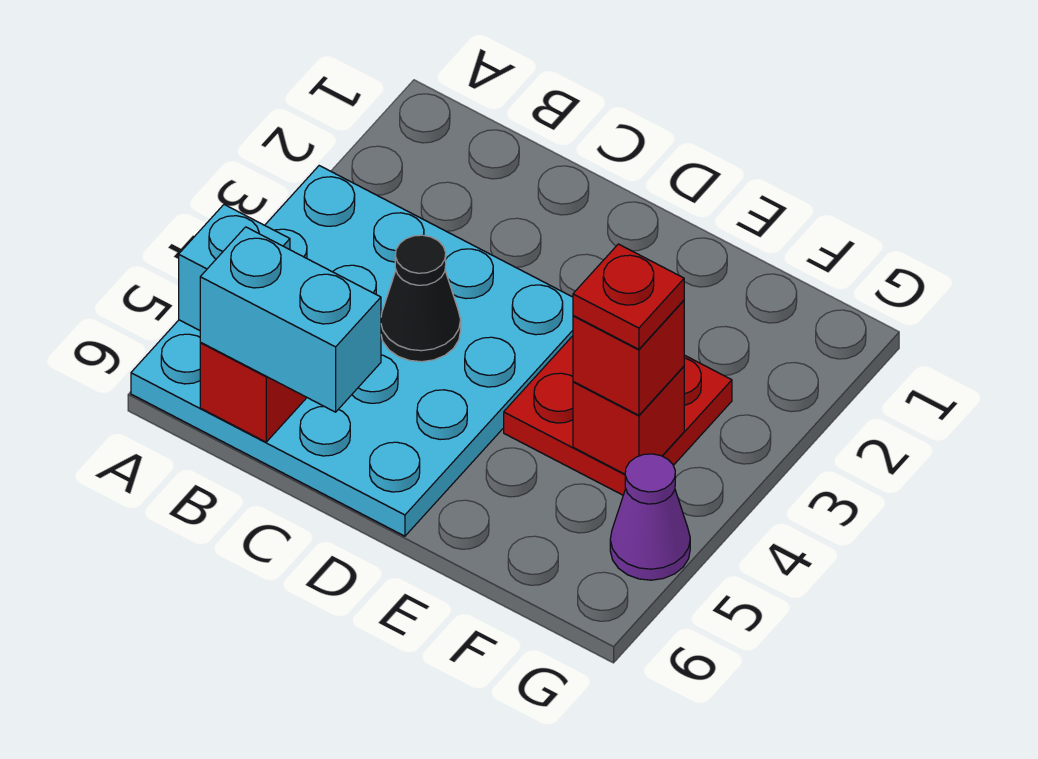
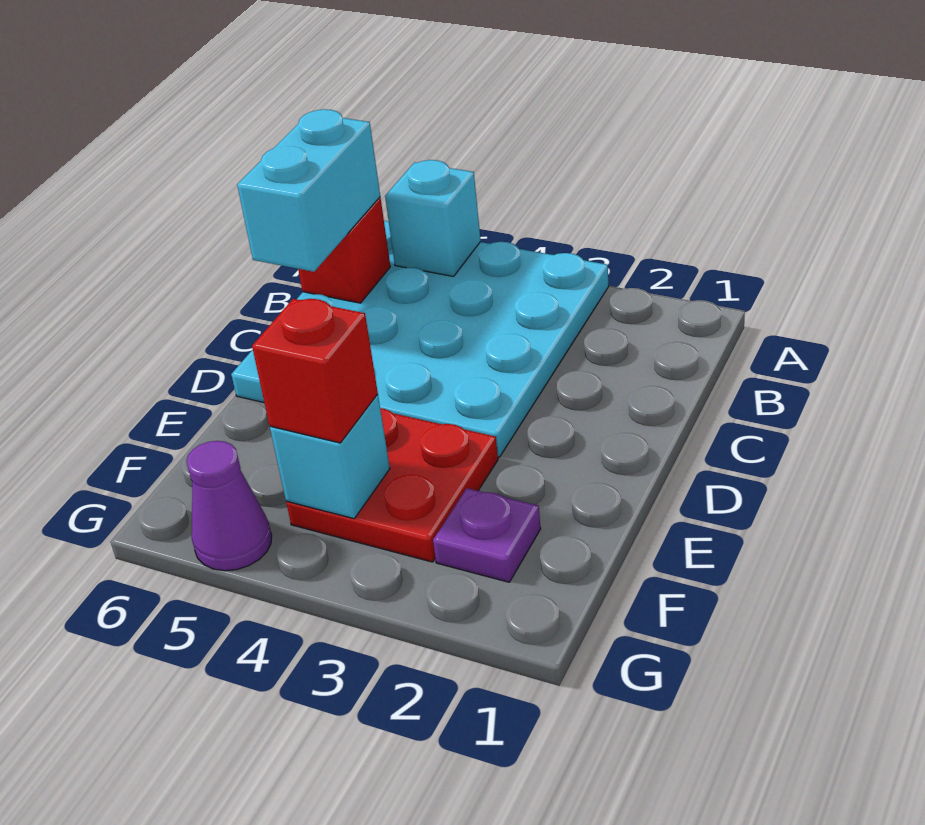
black cone C4 level 2 -> none
none -> purple plate F2 level 1
red brick F4 level 2 -> cyan brick F4 level 2
red plate F4 level 4 -> none

